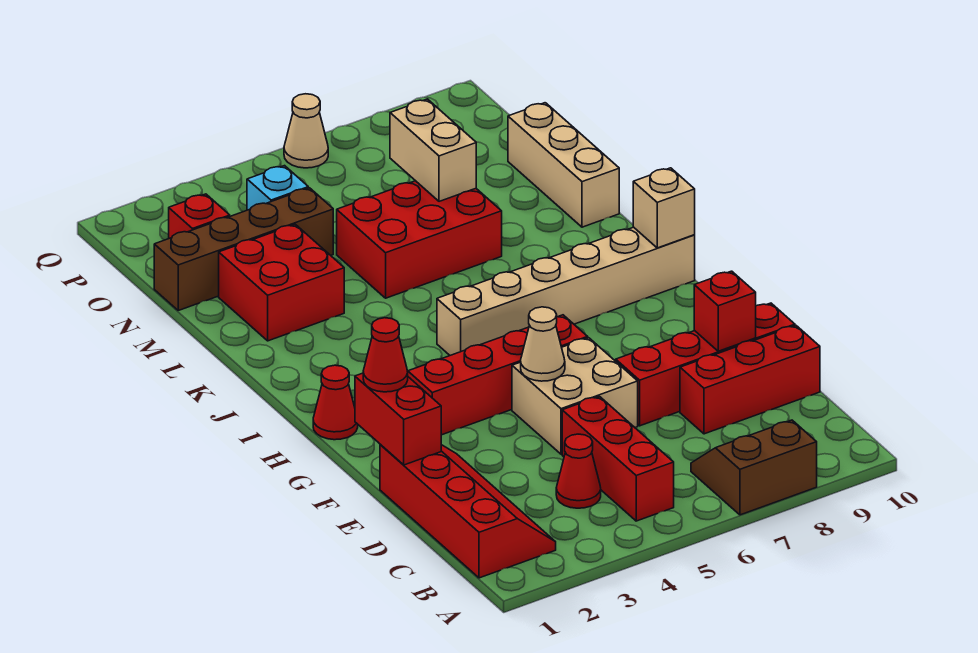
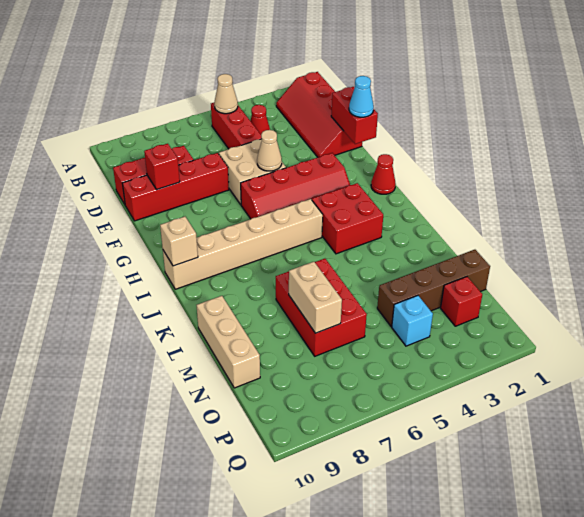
brown slope A7:B8 level 1 top A -> none
red cone F1 level 3 -> cyan cone F1 level 3
red brick L2:M3 level 1 -> red brick I3:J4 level 1
red brick L5:M7 level 1 -> red brick L6:N7 level 1
tan cone Q6 level 1 -> tan cone B5 level 2

